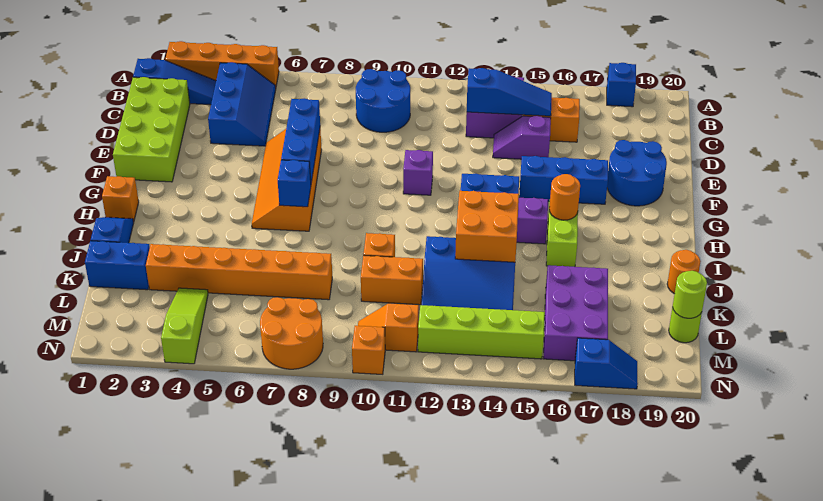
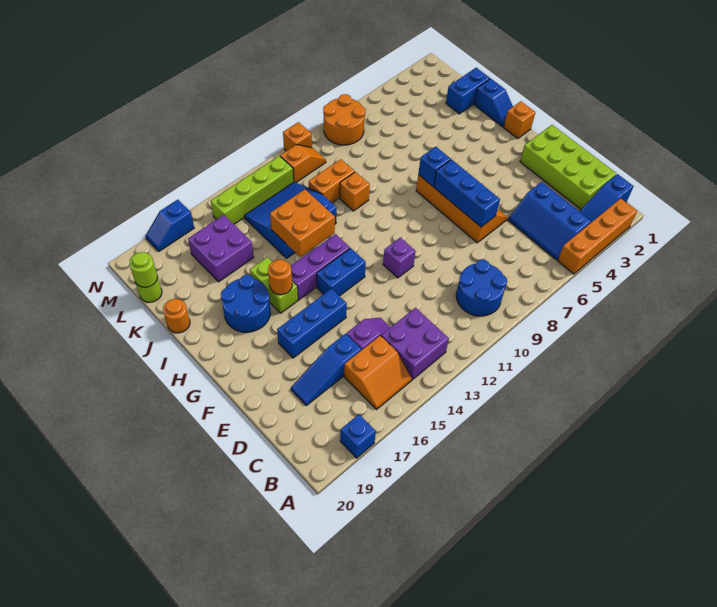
blue slope C13:C15 level 2 top 13 -> blue slope D16:D18 level 1 top 16
blue round brick E18:F19 level 1 -> blue round brick H17:I18 level 1
orange brick K3:K8 level 1 -> none
purple brick K16:M17 level 1 -> purple brick K16:L17 level 1
lime slope L4:N4 level 1 top N -> none

